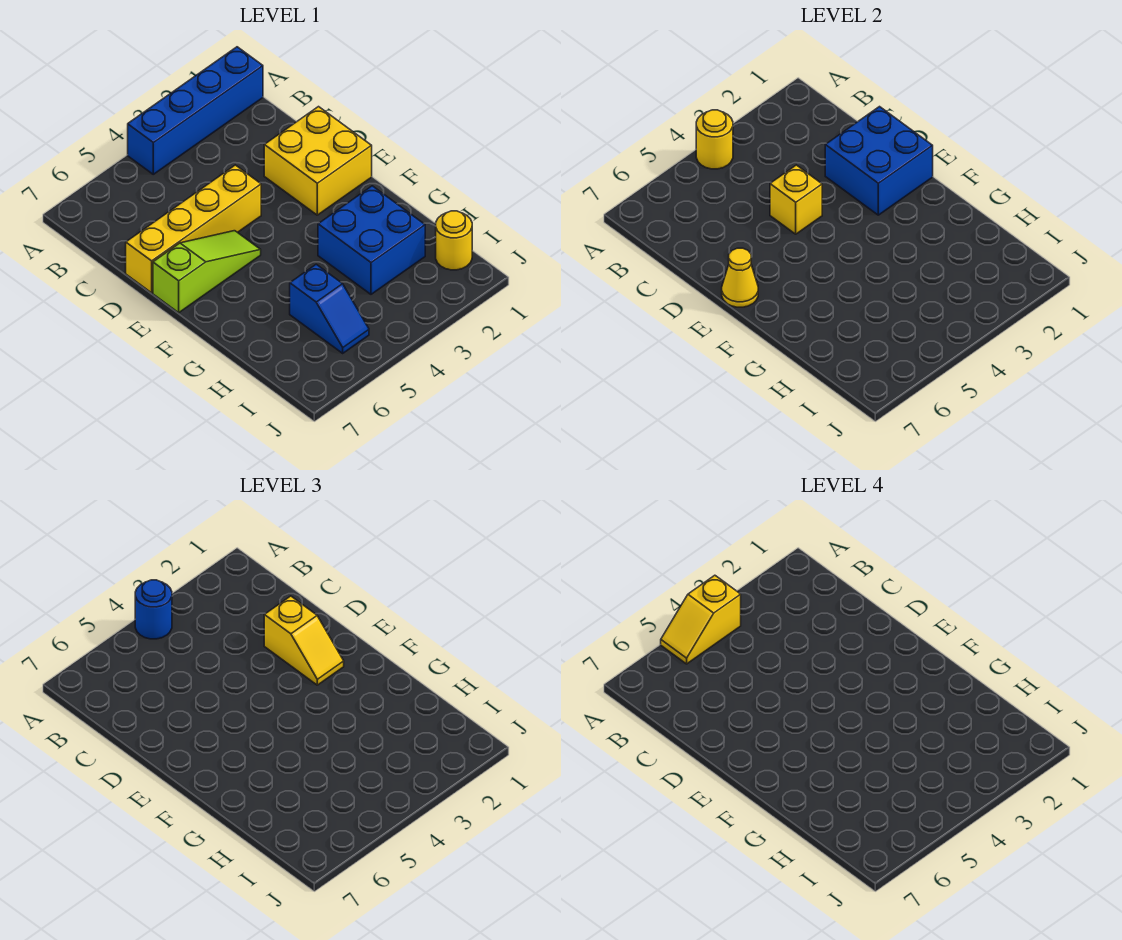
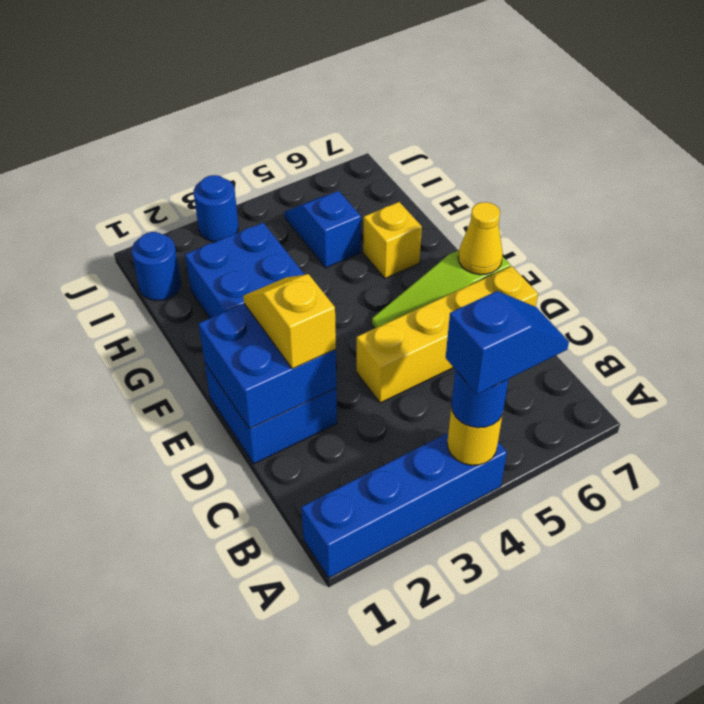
yellow slope A4:A5 level 4 top 4 -> blue slope A4:A5 level 4 top 4
yellow brick D1:E2 level 1 -> blue brick D1:E2 level 1
yellow brick D4 level 2 -> yellow brick G6 level 1
yellow round brick I1 level 1 -> blue round brick I1 level 1
none -> blue round brick J3 level 1

